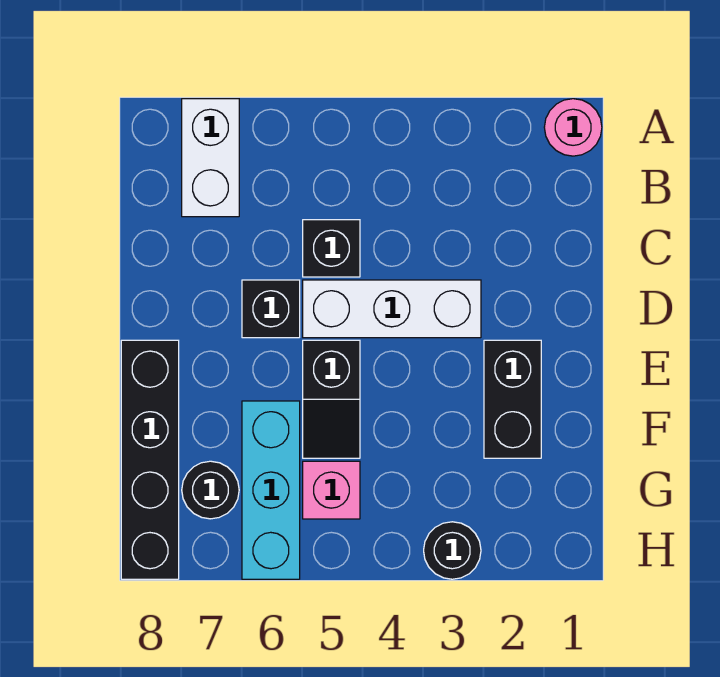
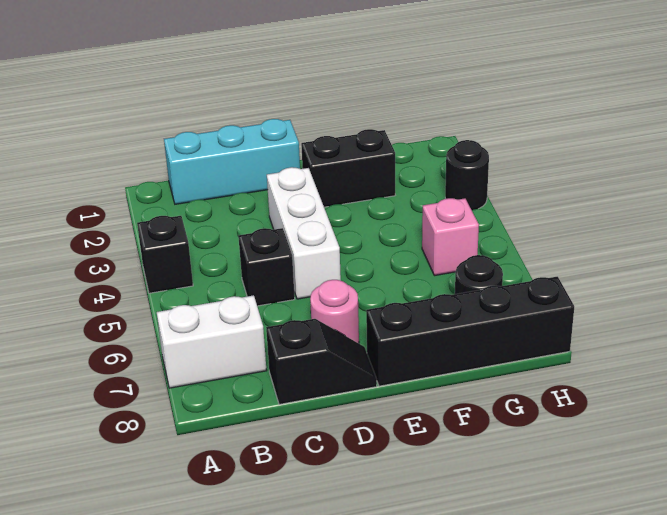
pink round brick A1 level 1 -> pink round brick D7 level 1
black brick D6 level 1 -> black brick A4 level 1
black slope E5:F5 level 1 top E -> black slope C8:D8 level 1 top C
cyan brick F6:H6 level 1 -> cyan brick B1:D1 level 1

